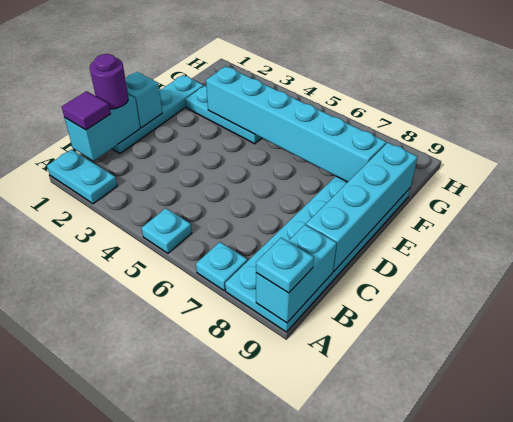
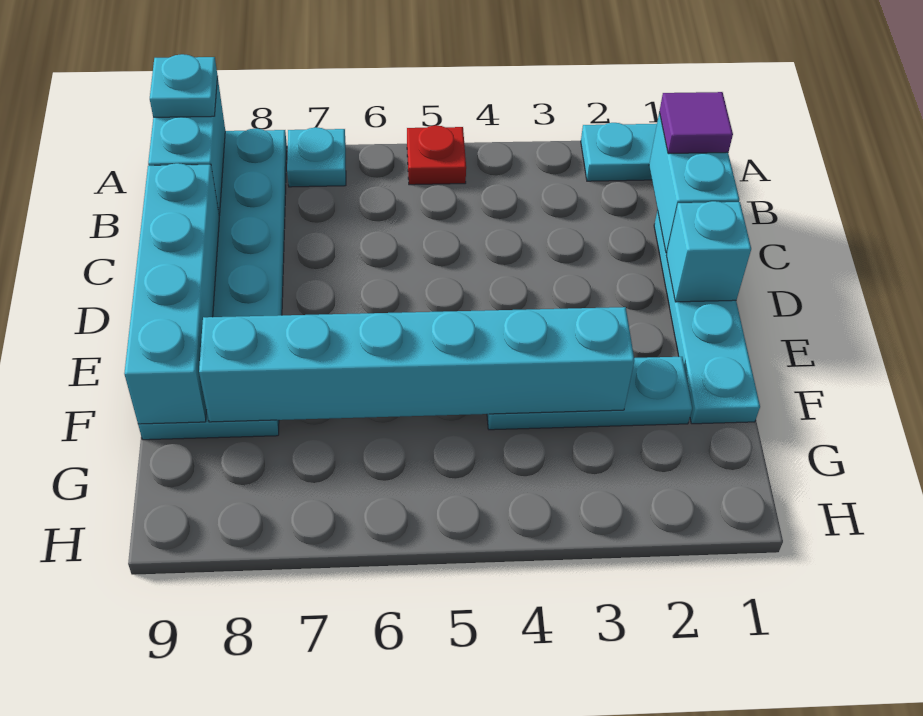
cyan plate A5 level 1 -> red plate A5 level 1
purple round brick C1 level 3 -> none

